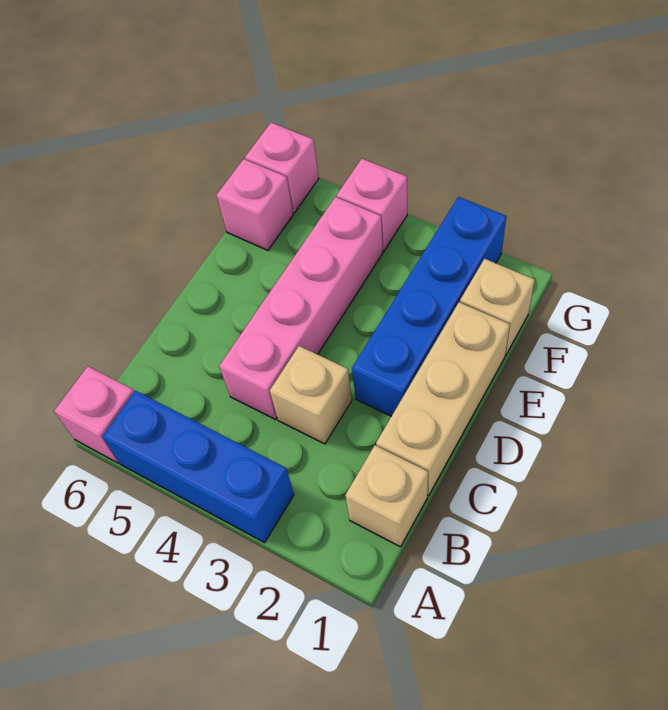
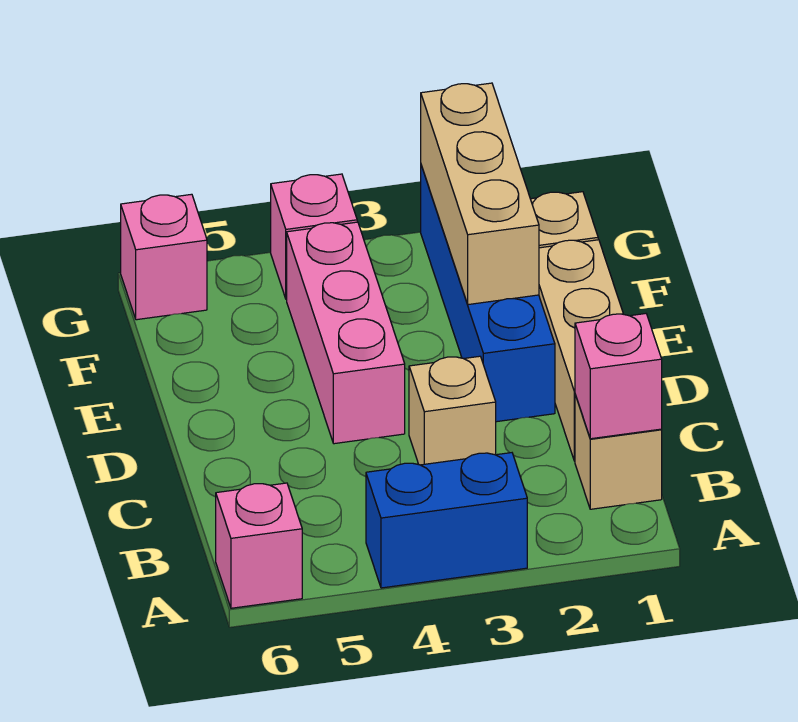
blue brick A3:A5 level 1 -> blue brick A3:A4 level 1
pink brick C4:F4 level 1 -> pink brick D4:F4 level 1
none -> tan brick E2:G2 level 2
pink brick F6 level 1 -> pink brick B1 level 2

